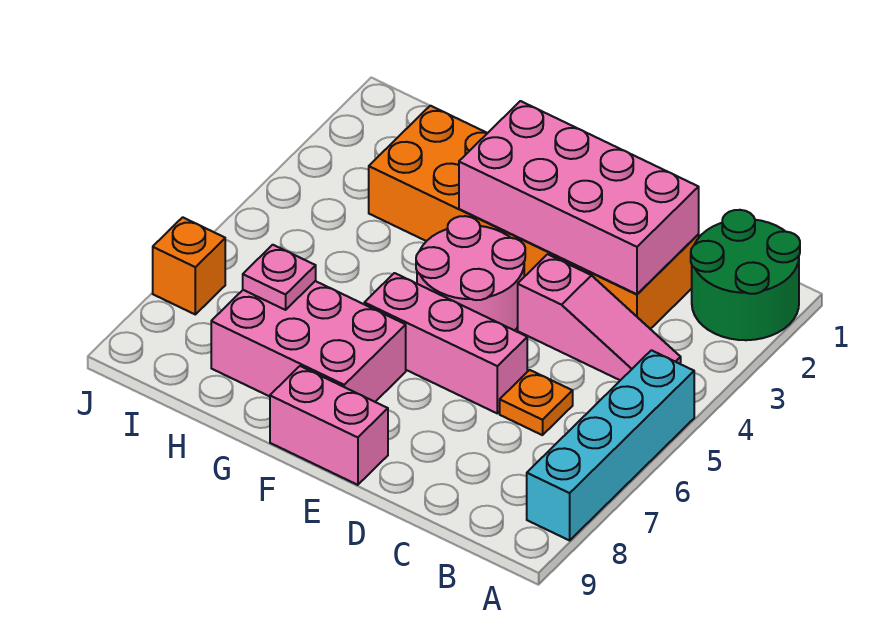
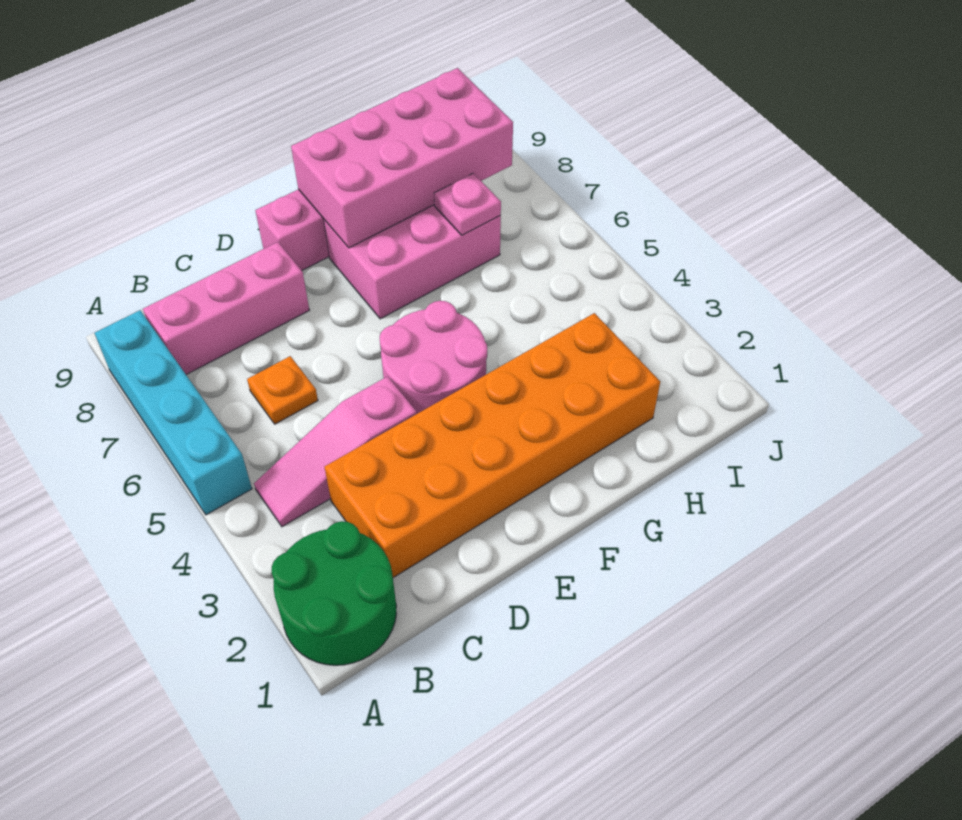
pink brick C2:F3 level 2 -> pink brick F8:I9 level 2
pink brick D6:F6 level 1 -> pink brick B8:D8 level 1
orange brick J7 level 1 -> none

